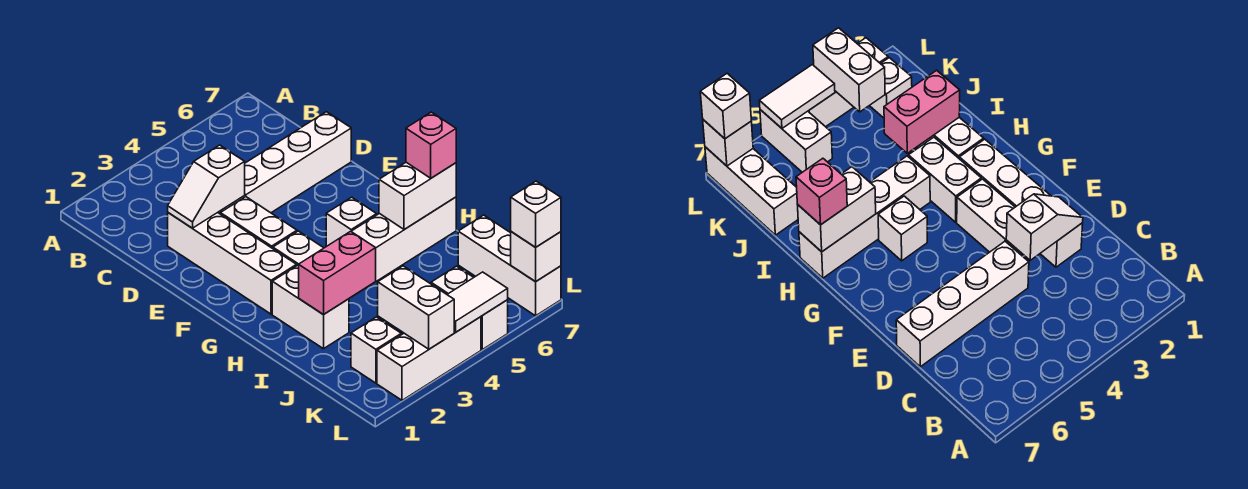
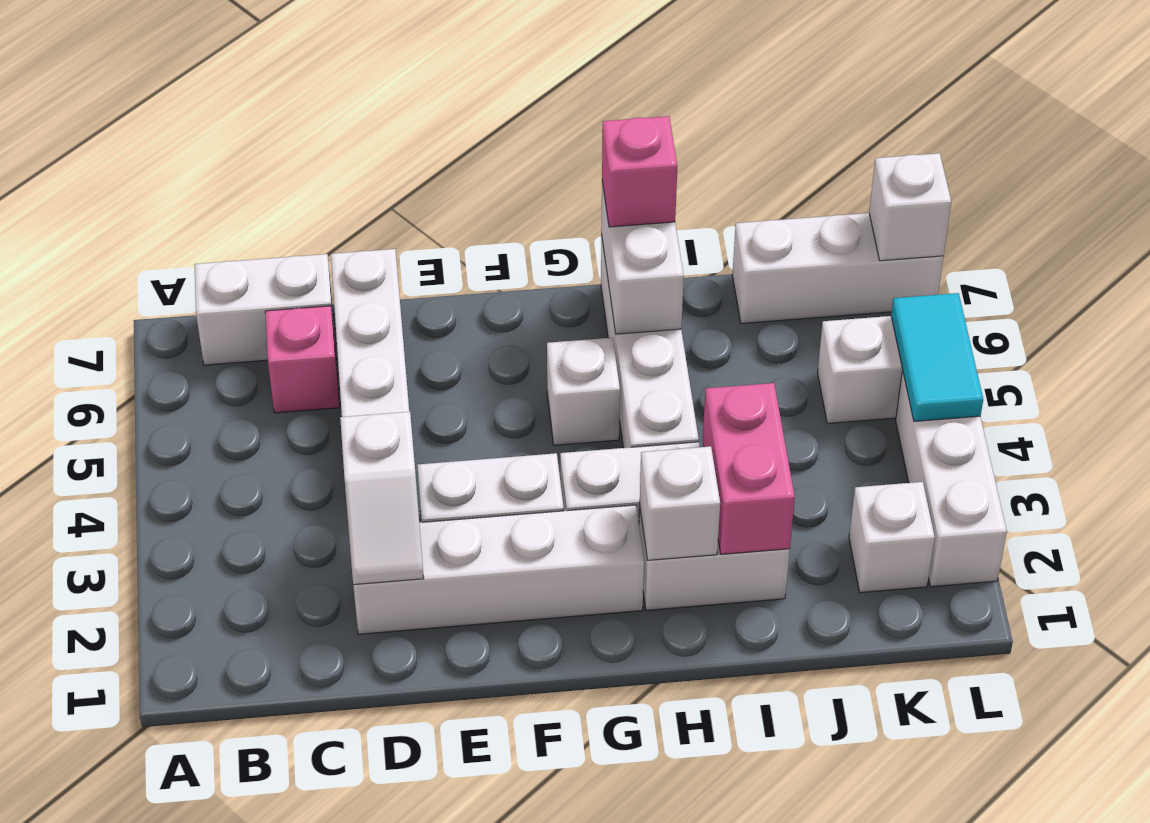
none -> pink brick C6 level 1
white brick K3:L3 level 2 -> white brick B7:C7 level 1
white tile L4:L5 level 2 -> cyan tile L4:L5 level 2
white brick L7 level 3 -> white brick H2 level 2

